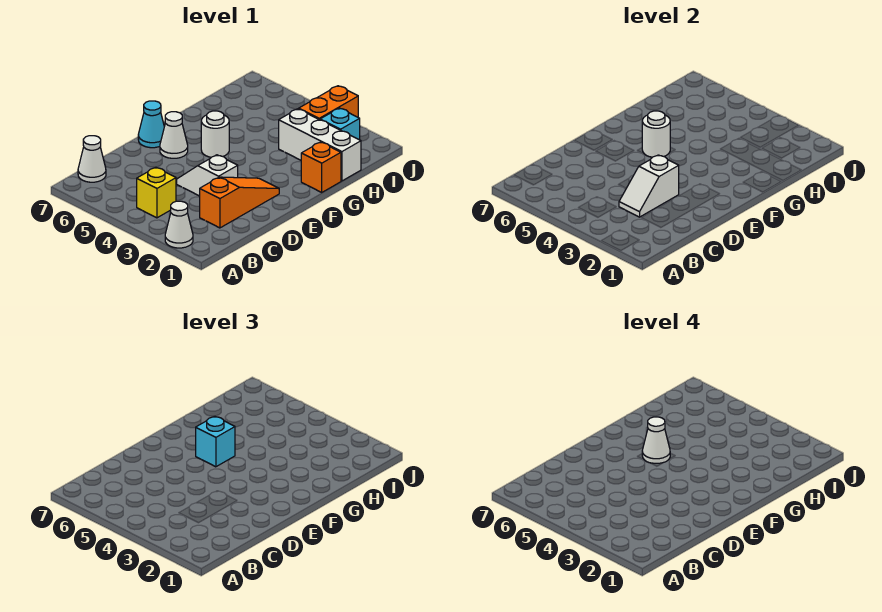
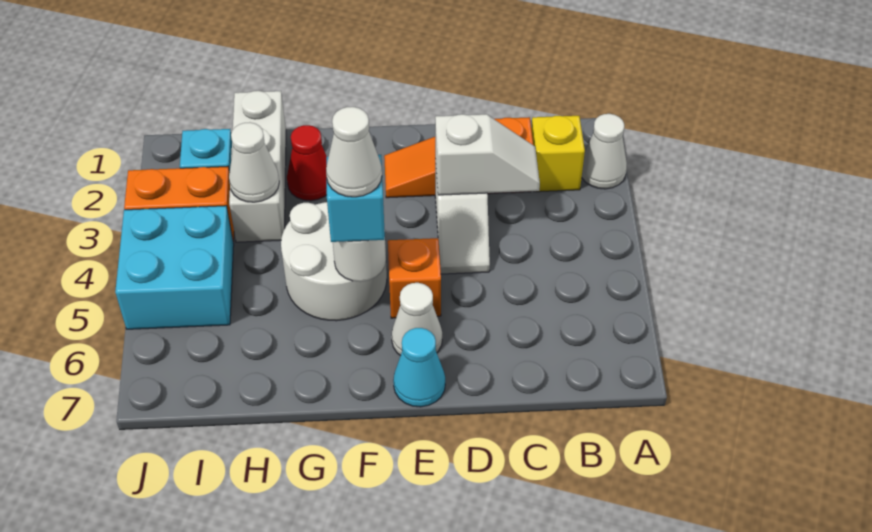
yellow brick B4 level 1 -> yellow brick B2 level 1
white cone B7 level 1 -> white cone H3 level 2
white round brick F5 level 1 -> white round brick F4:G5 level 1
orange brick G1 level 1 -> orange brick E5 level 1
none -> red cone G2 level 1
none -> cyan brick I4:J5 level 1

